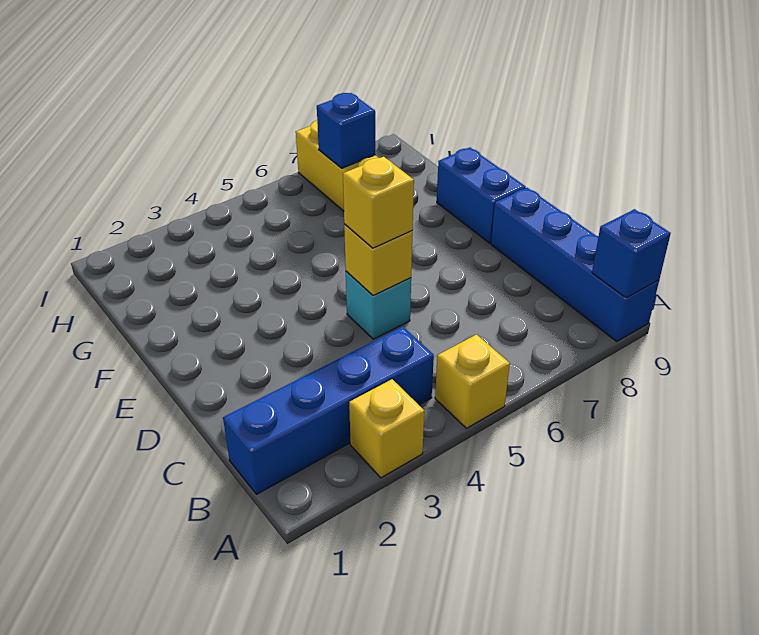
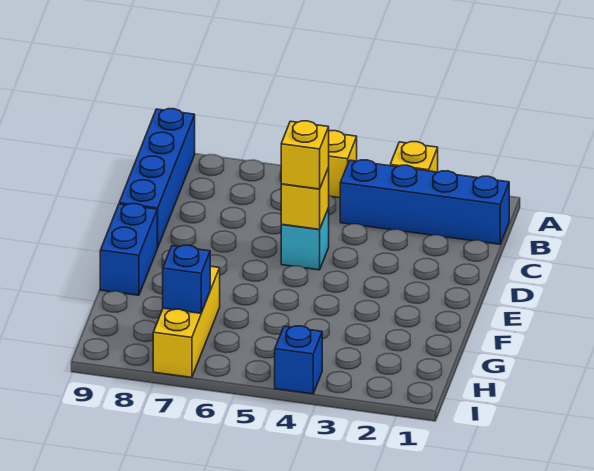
blue brick A9 level 2 -> blue brick I4 level 1

